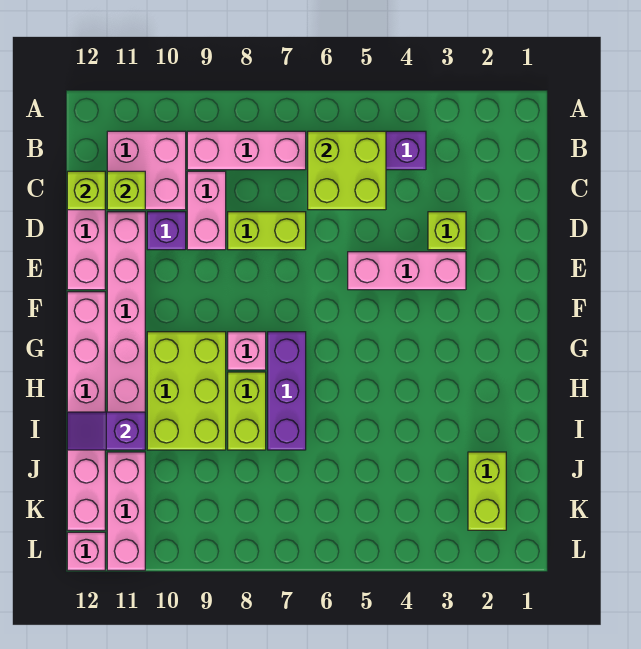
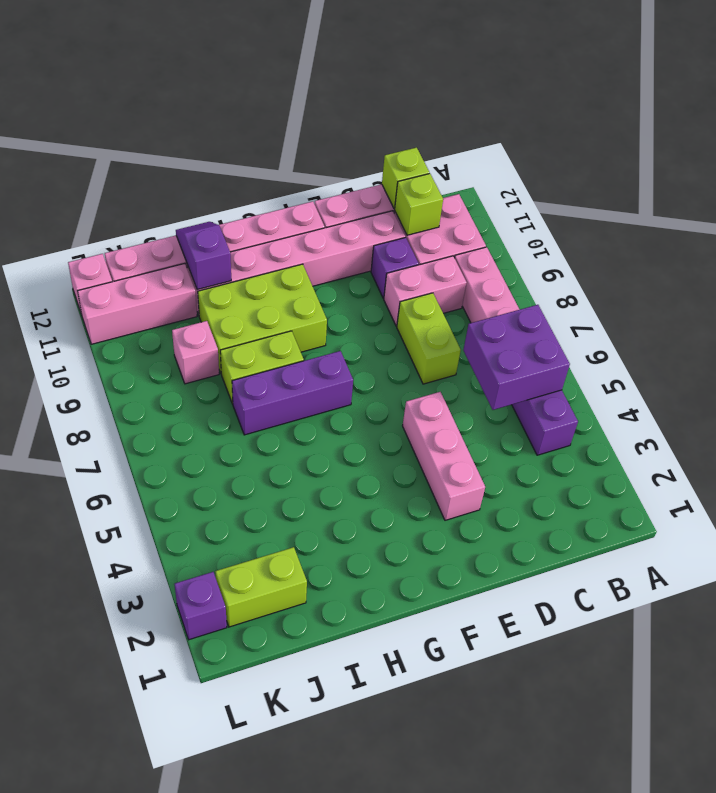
lime brick B5:C6 level 2 -> purple brick B5:C6 level 2
lime brick D3 level 1 -> none
pink brick G8 level 1 -> pink brick J9 level 1
none -> purple brick L2 level 1

